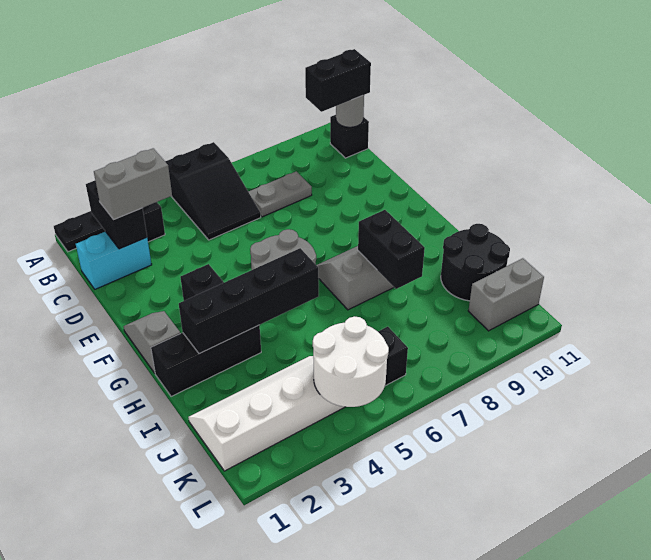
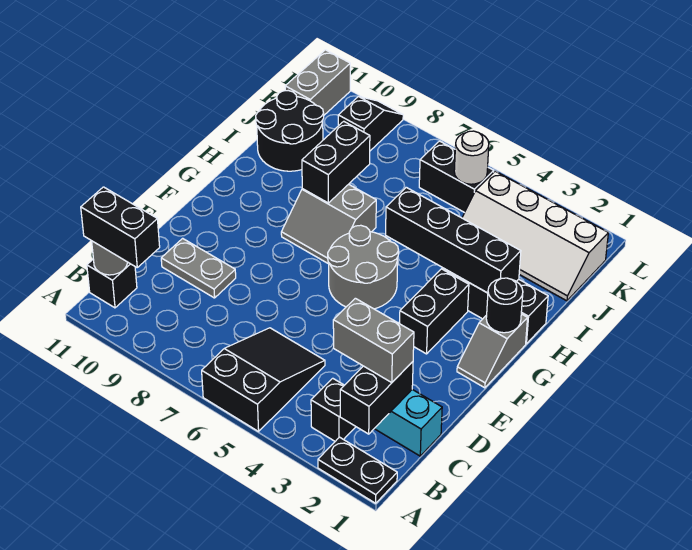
grey plate C7:C8 level 1 -> grey plate D9:D10 level 1
none -> black round brick G1 level 2
white round brick K4:L5 level 2 -> white round brick K5 level 2
none -> black slope K9:L9 level 1 top K
grey brick K10:K11 level 1 -> grey brick K11:L11 level 1

